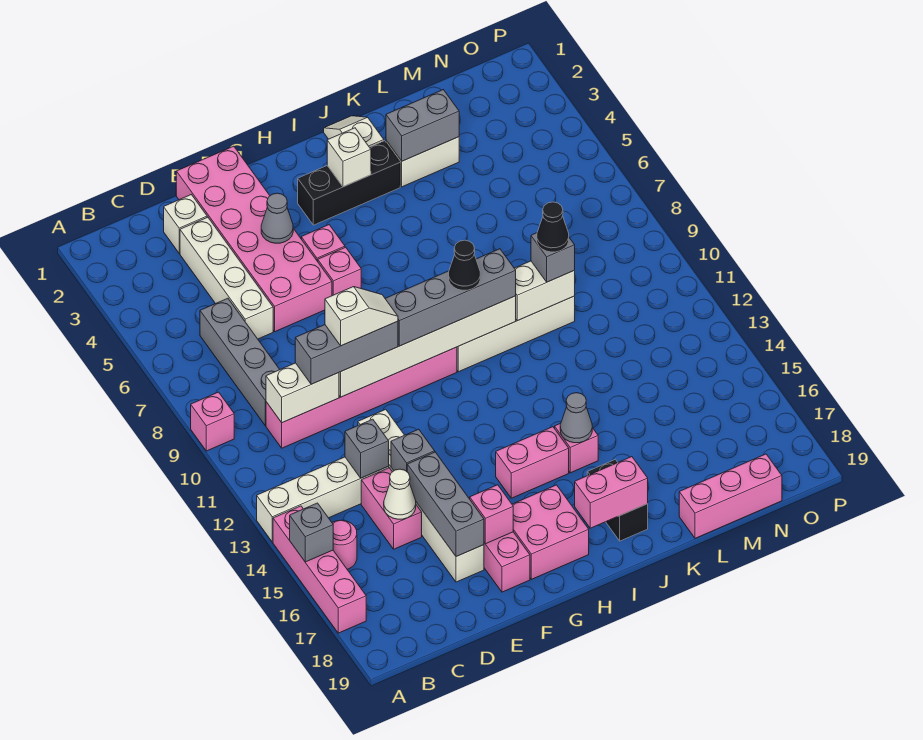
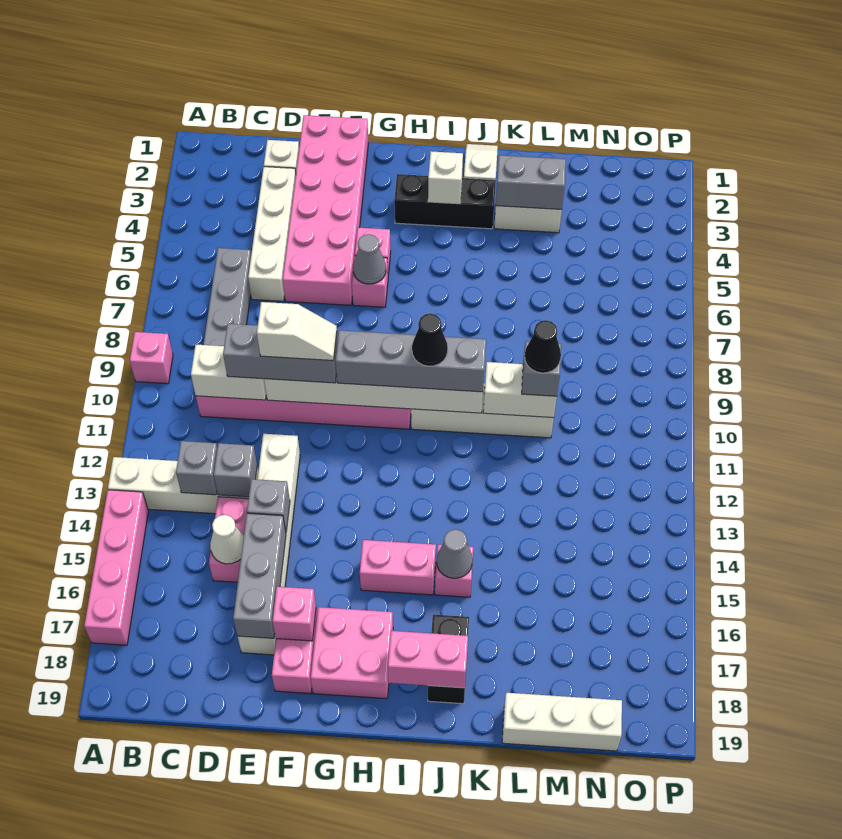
grey brick A15 level 2 -> grey brick C13 level 2
pink round brick B15 level 1 -> none
grey cone F4 level 2 -> grey cone G6 level 2
pink brick L19:N19 level 1 -> white brick L19:N19 level 1

